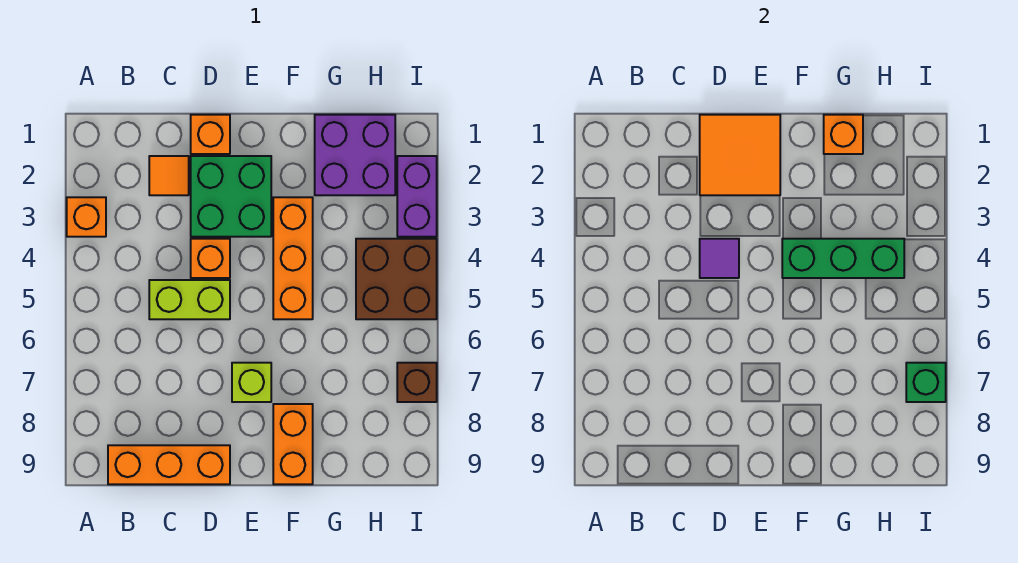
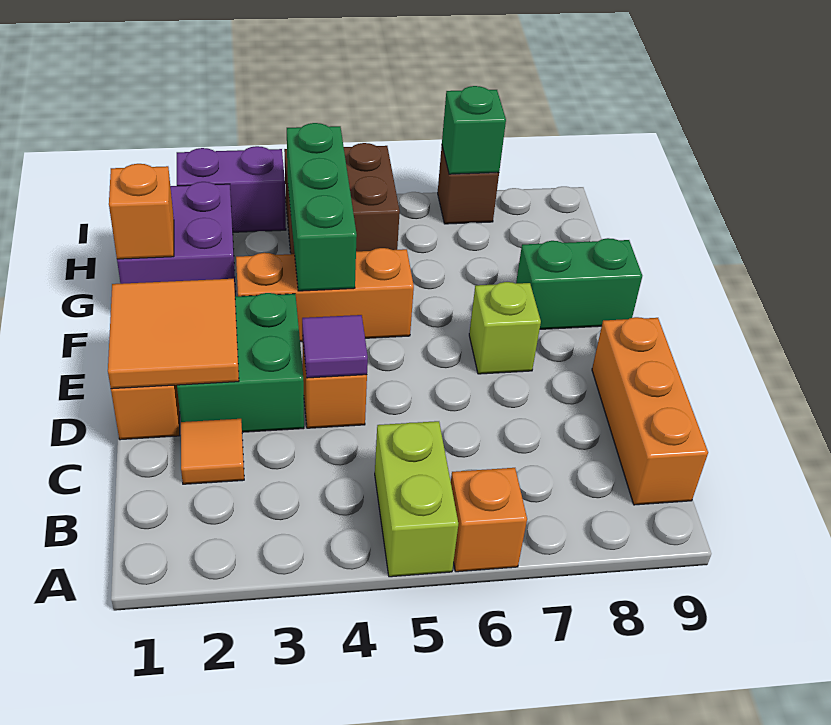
orange brick A3 level 1 -> orange brick A6 level 1
lime brick C5:D5 level 1 -> lime brick A5:B5 level 1
orange brick F8:F9 level 1 -> green brick F8:F9 level 1

